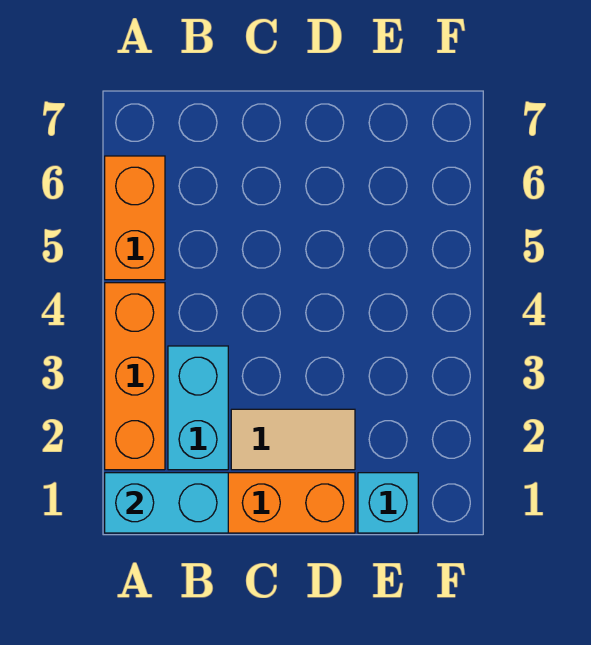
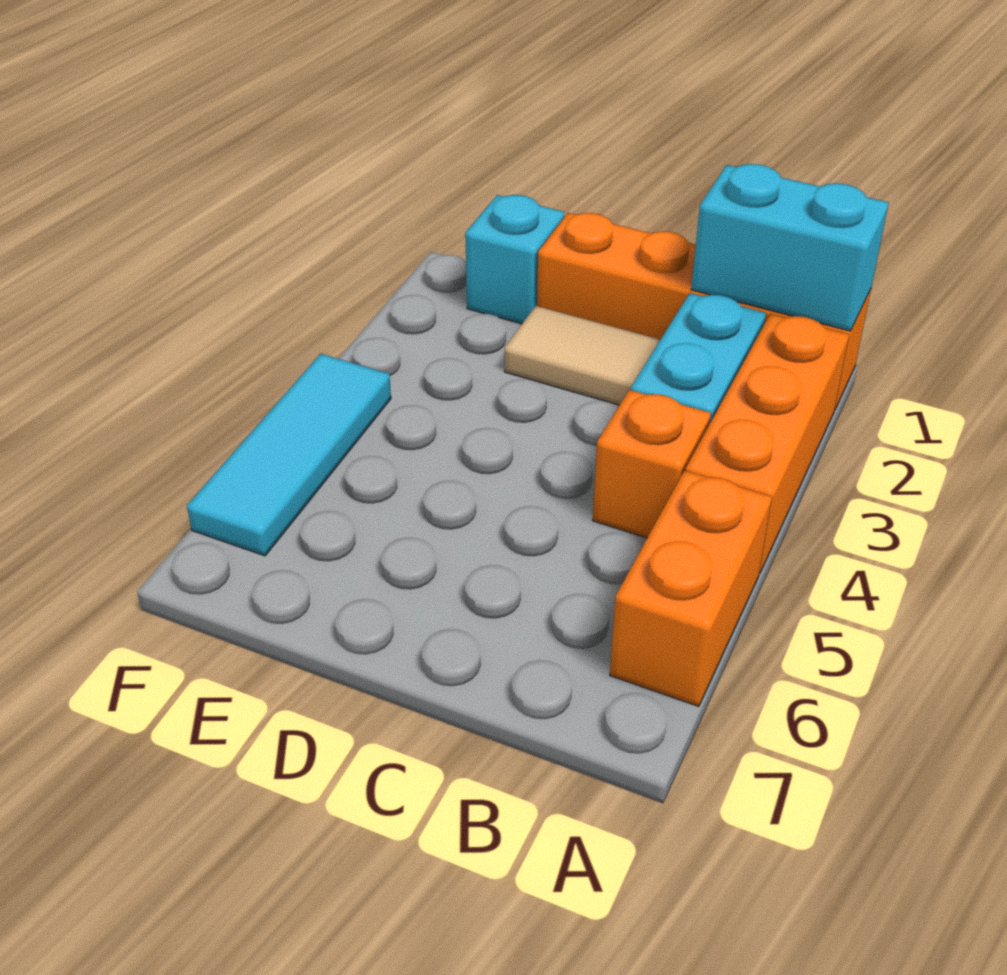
none -> orange brick B4 level 1
none -> cyan tile F4:F6 level 1

